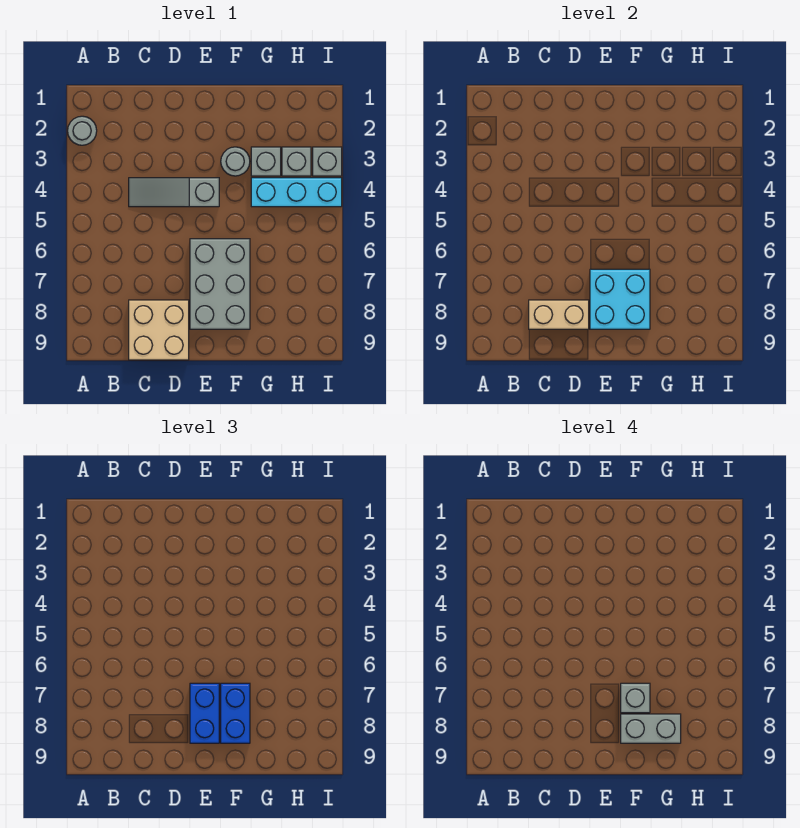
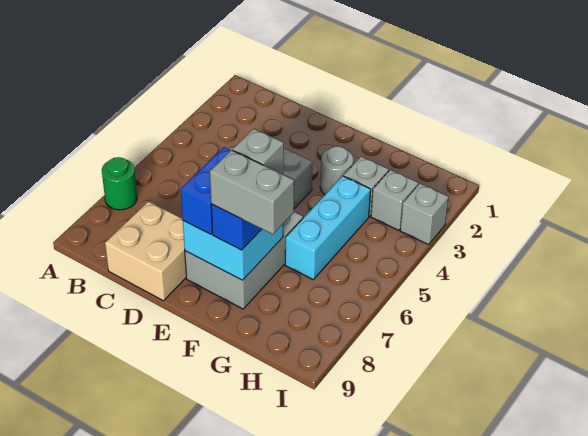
grey round brick A2 level 1 -> none
none -> green round brick A7 level 1
tan brick C8:D8 level 2 -> none
cyan brick G4:I4 level 1 -> cyan brick G4:G6 level 1

